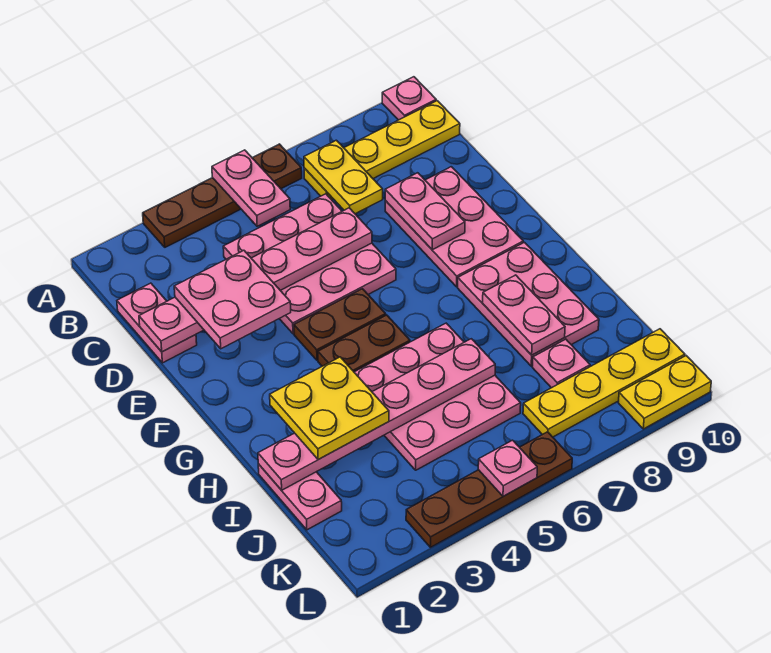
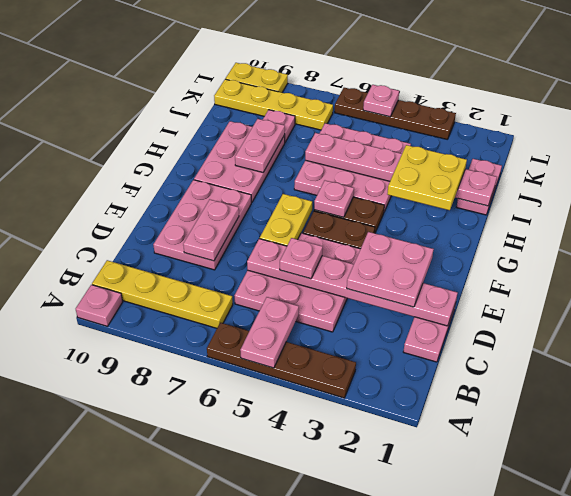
yellow plate B7:C7 level 2 -> yellow plate E6:F6 level 2
none -> pink plate D5 level 3
none -> pink plate G5 level 2

